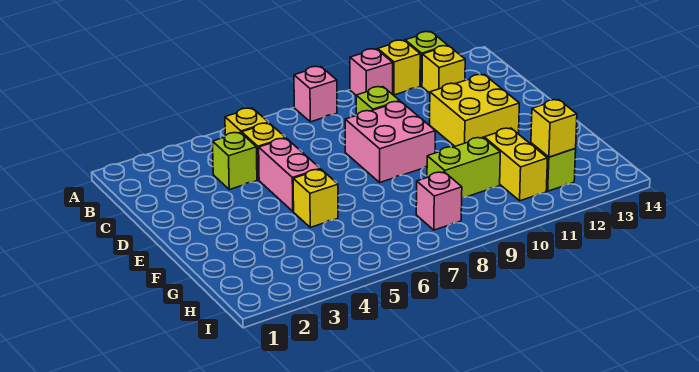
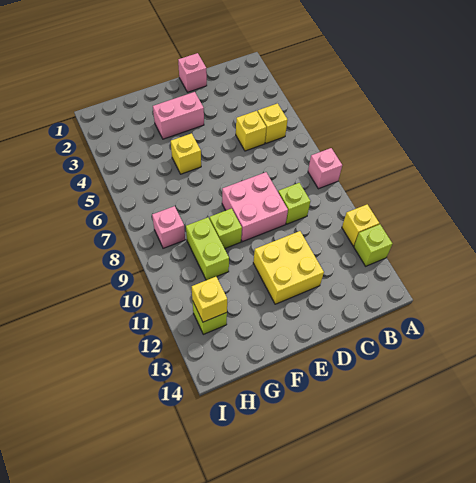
pink brick A10 level 1 -> pink brick D1 level 1
yellow brick B12 level 1 -> none
lime brick C4 level 1 -> lime brick F9 level 1
pink brick D5:E5 level 1 -> pink brick E3:F3 level 1
yellow brick G11:H11 level 1 -> none

